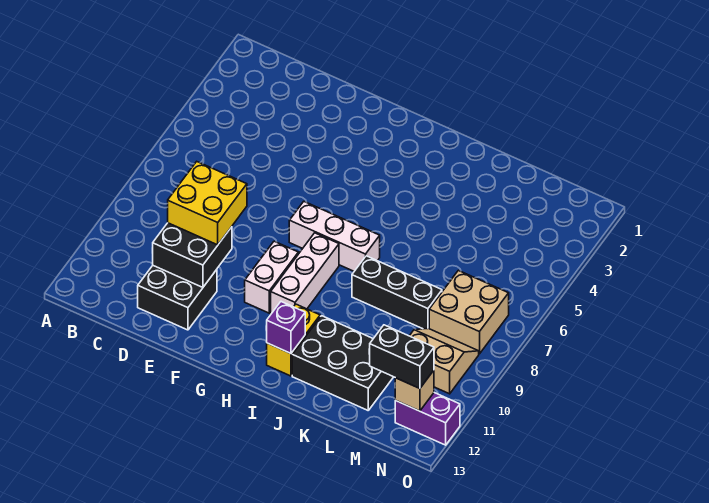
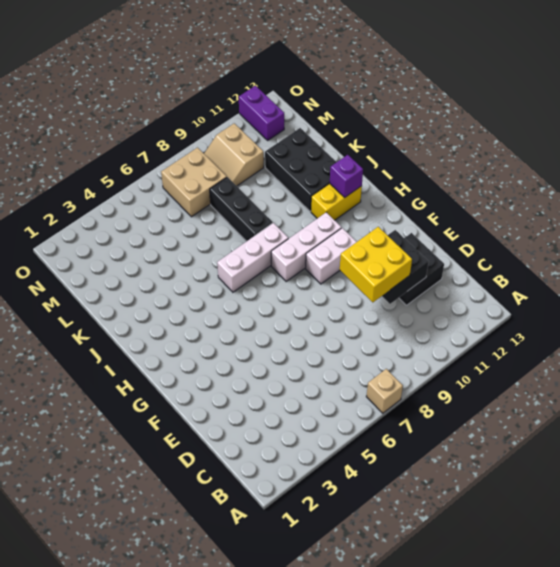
white brick G7:I7 level 1 -> white brick I6:I8 level 1
black brick M12:N12 level 3 -> none
tan brick N12 level 2 -> tan brick A7 level 1

